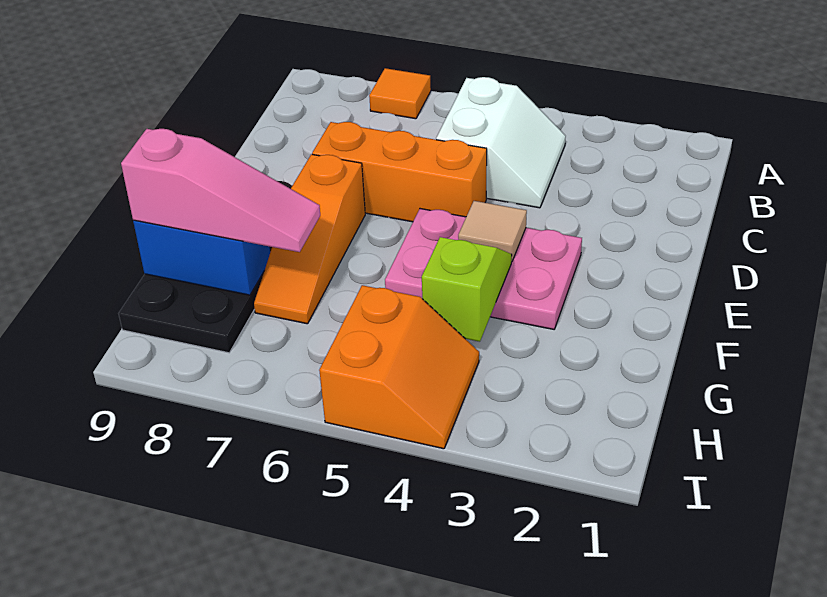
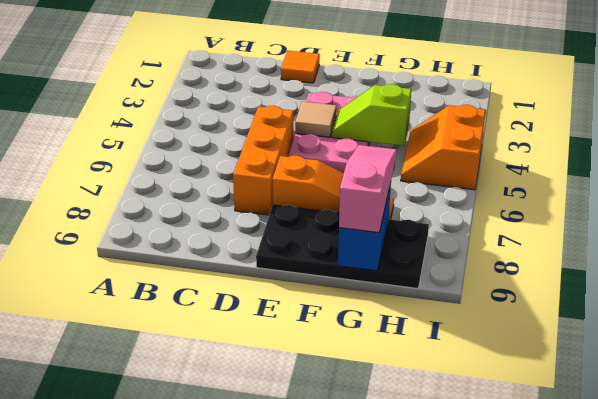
orange tile A7 level 1 -> orange tile D1 level 1
white slope B4:C5 level 1 top 5 -> none
orange slope H4:I5 level 1 top 5 -> orange slope H4:I5 level 1 top I

